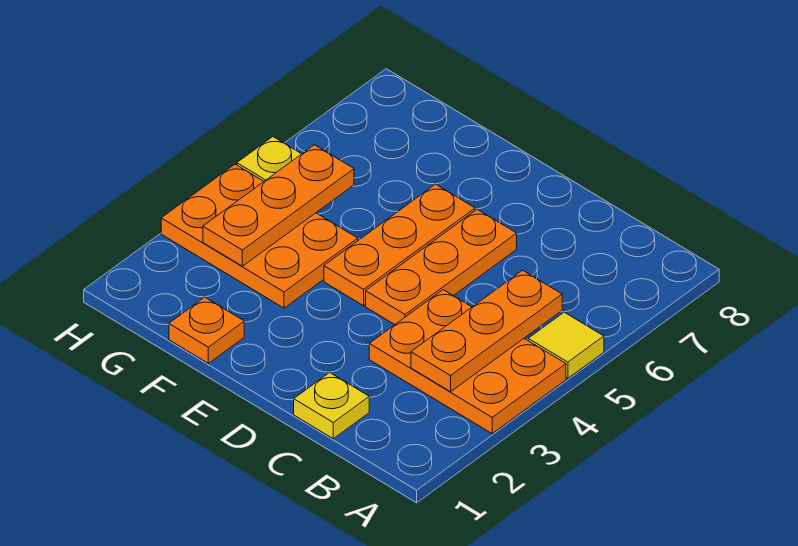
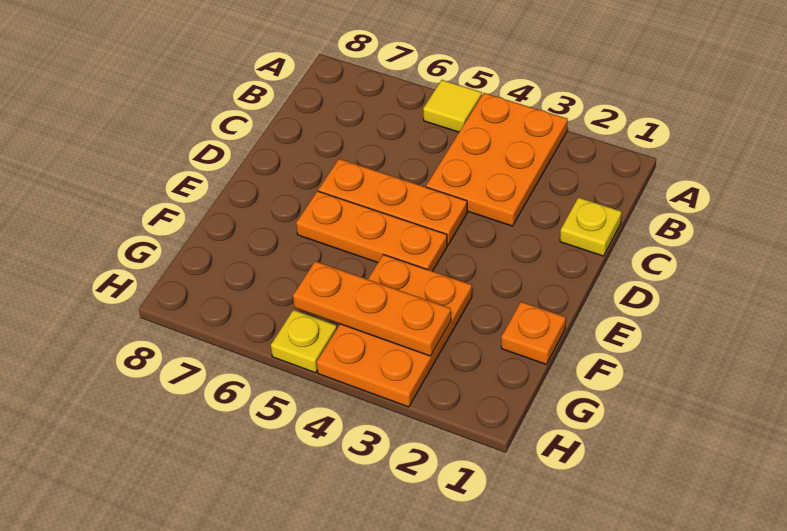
orange plate B3:B5 level 2 -> none

